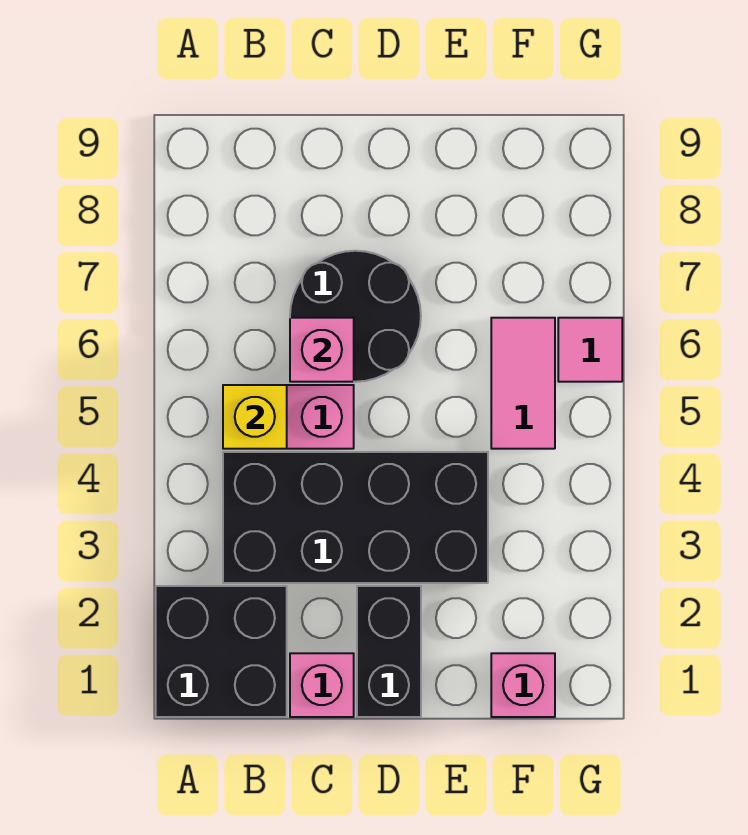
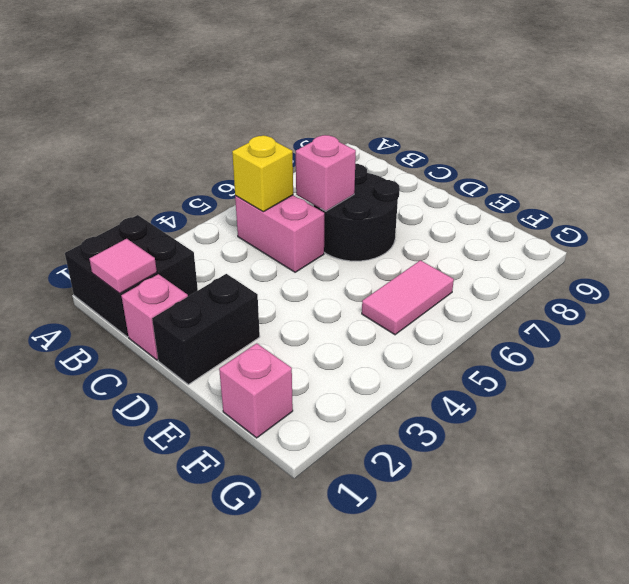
black brick B3:E4 level 1 -> none
pink tile G6 level 1 -> pink tile B1 level 2

